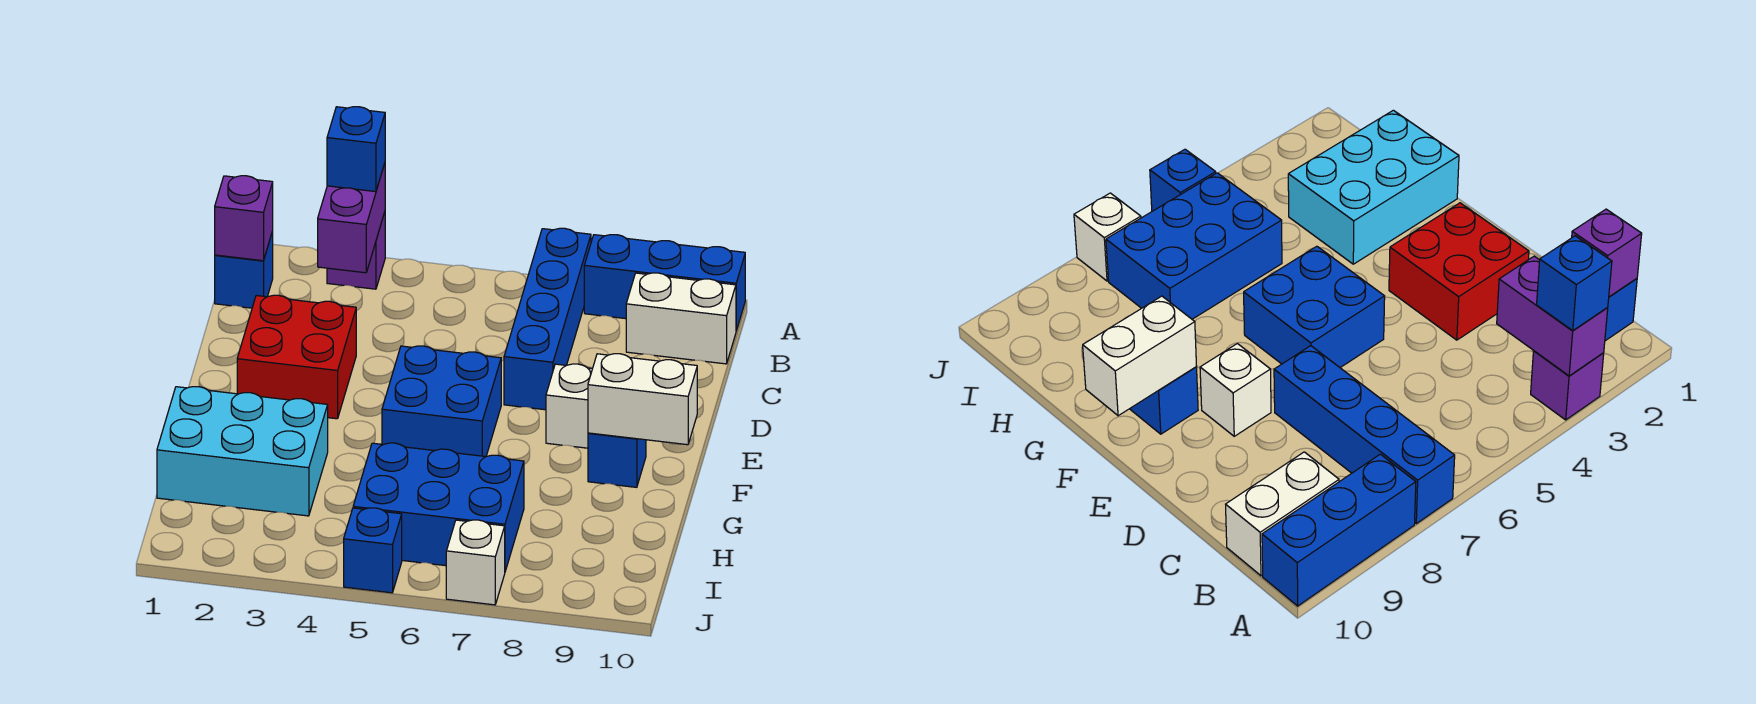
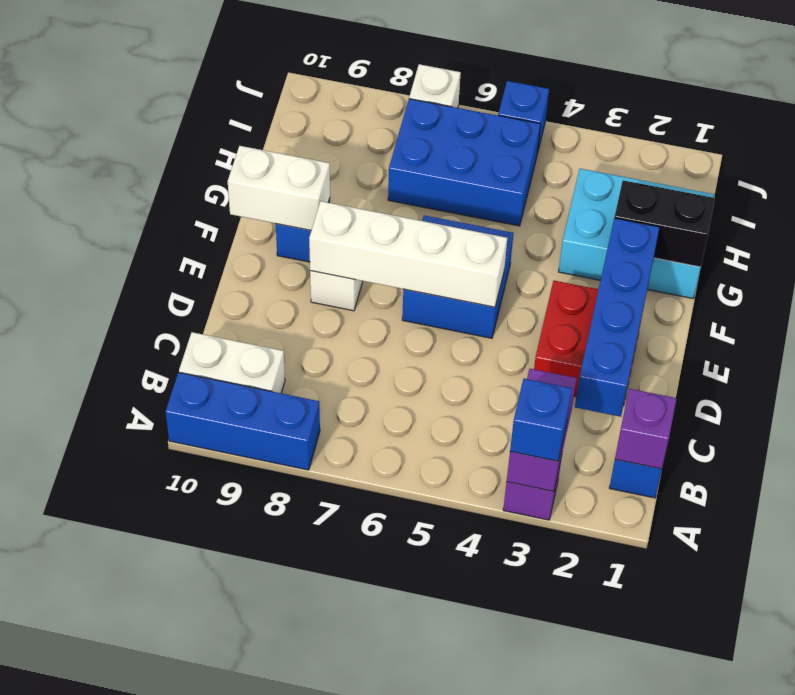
blue brick A7:D7 level 1 -> blue brick C2:F2 level 2
none -> white brick E5:E8 level 2
none -> black brick G1:G2 level 2

